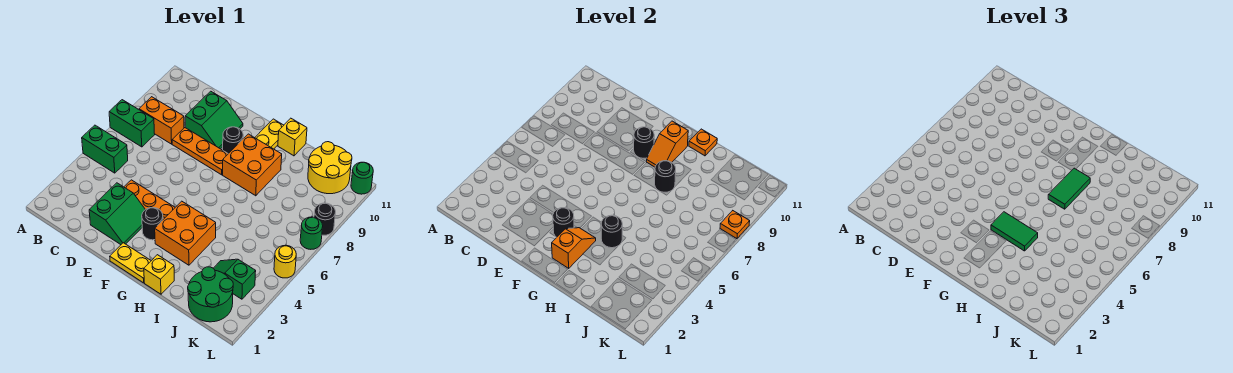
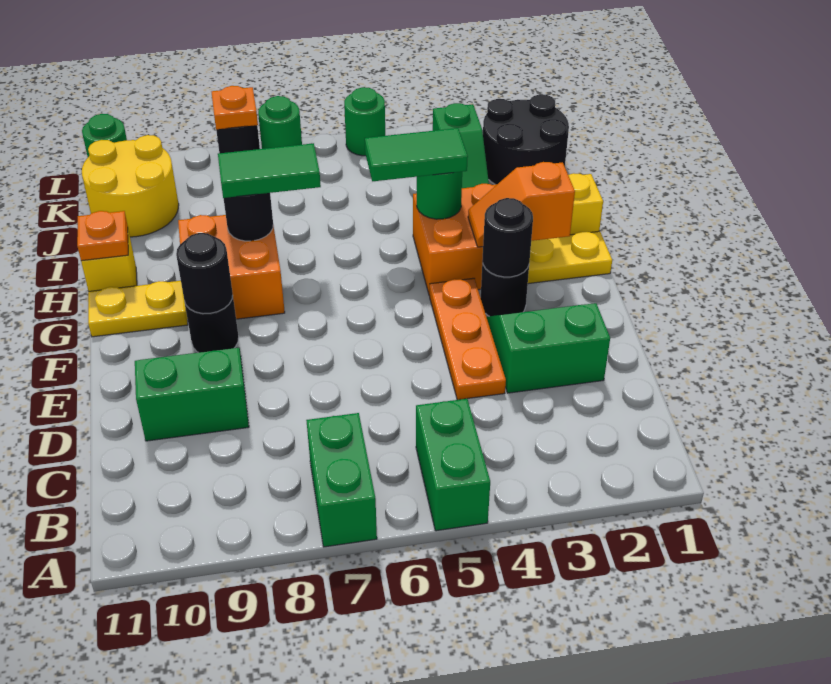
orange brick B8:C8 level 1 -> none
orange plate D8:F8 level 1 -> none
yellow plate F1:G1 level 1 -> yellow plate G1:G2 level 1
green tile G4:H4 level 3 -> green tile H4:H5 level 3
orange slope G9:G10 level 2 top 10 -> none
black round brick H4 level 2 -> green round brick H4 level 2
green round brick J1:K2 level 1 -> black round brick J1:K2 level 1
yellow round brick L5 level 1 -> green round brick L5 level 1

